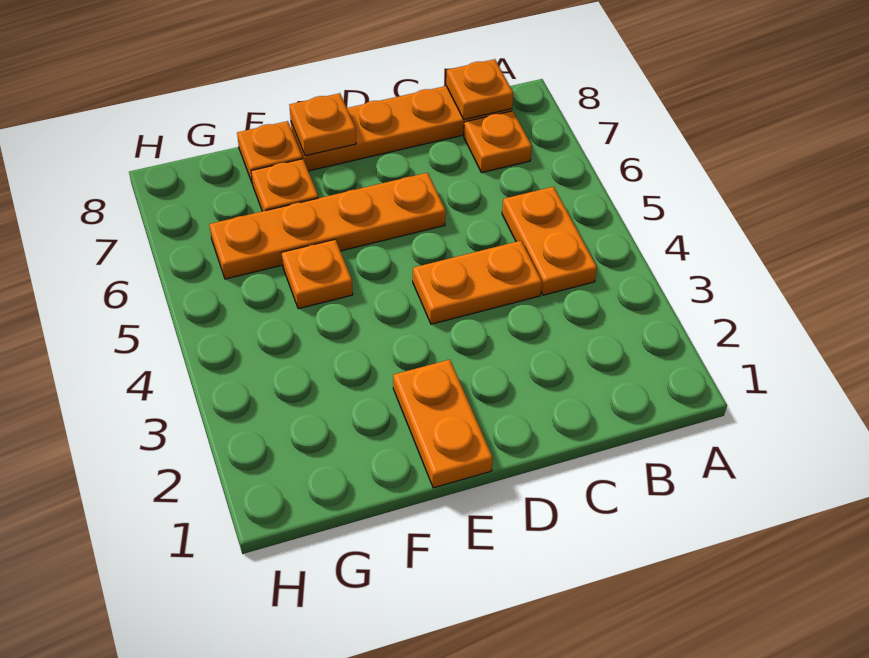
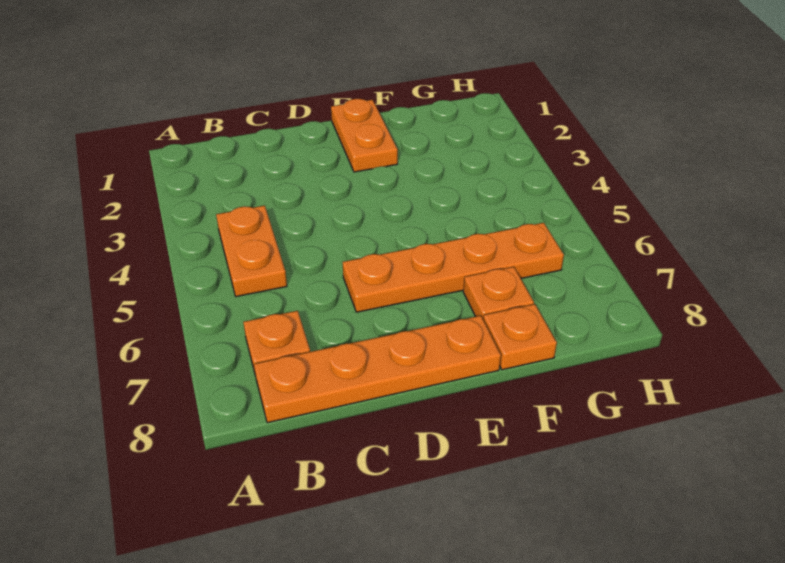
orange plate B8 level 2 -> none
orange plate C4:D4 level 1 -> none
orange plate E8 level 2 -> none
orange plate F5 level 1 -> none

